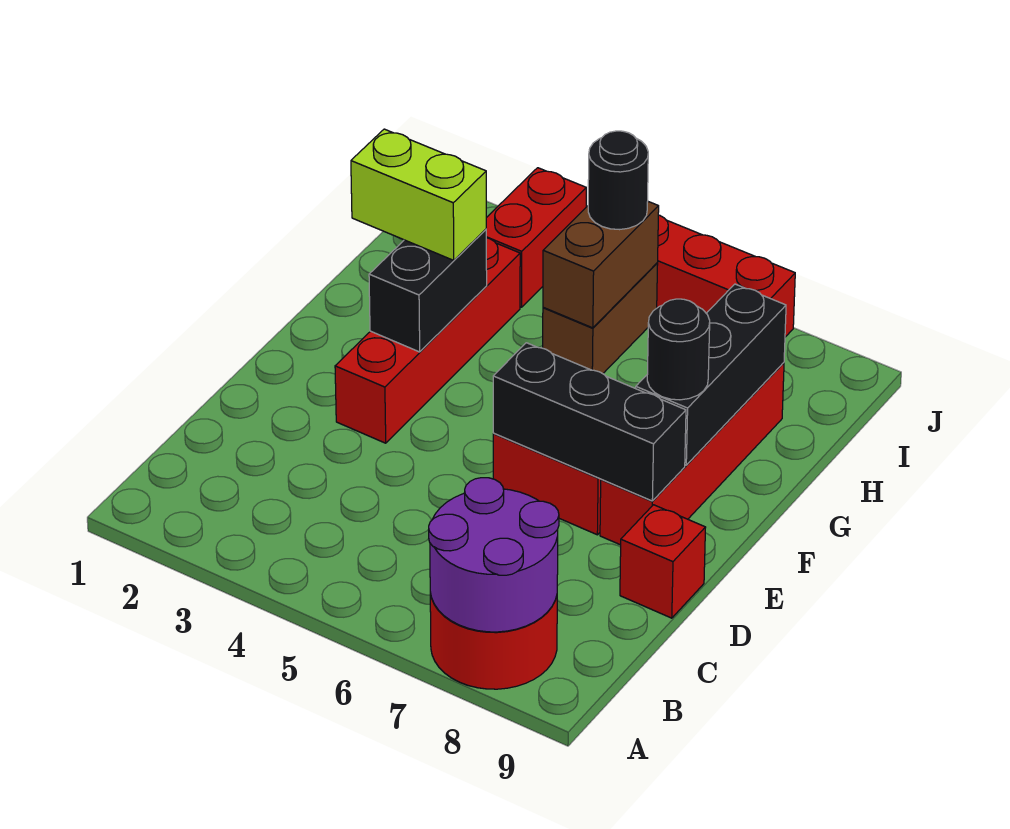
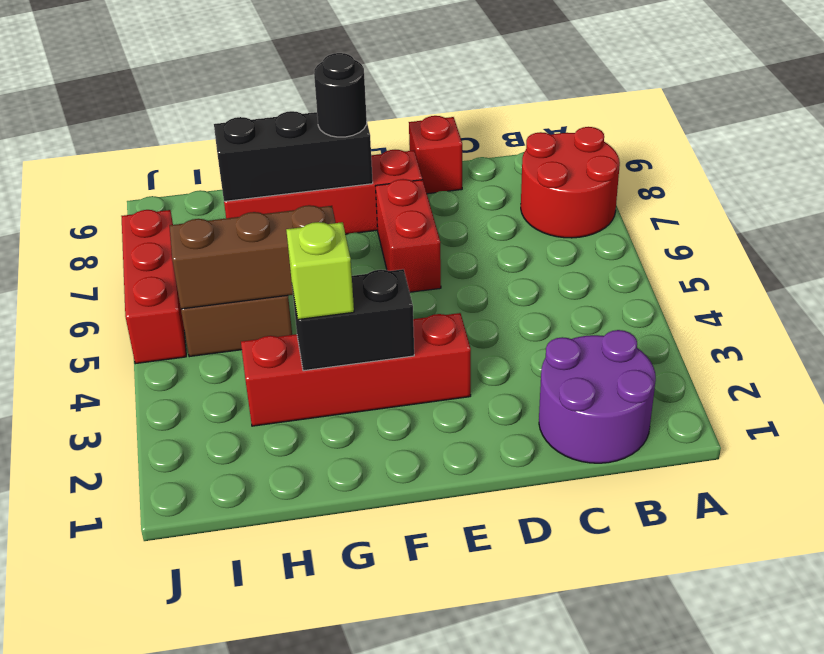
purple round brick A7:B8 level 2 -> purple round brick B1:C2 level 1
black brick E6:E8 level 2 -> none
lime brick G2:G3 level 3 -> lime brick G3 level 3
brown brick H5:I5 level 2 -> brown brick G5:I5 level 2
red brick I3:J3 level 1 -> none
black round brick I5 level 3 -> none

